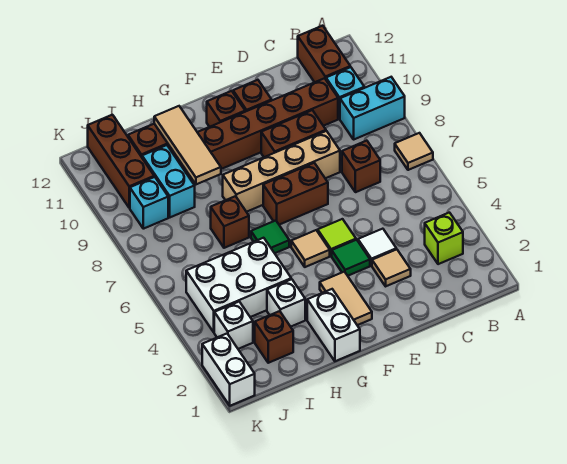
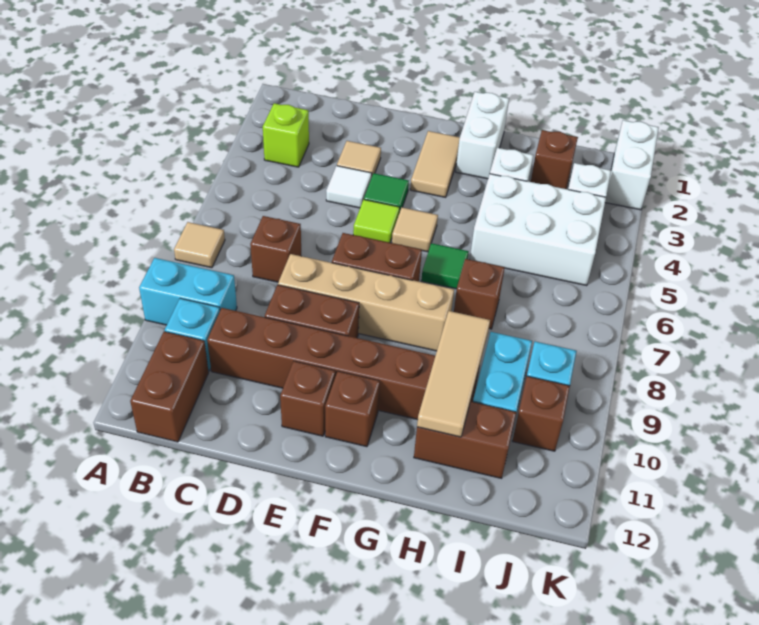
brown brick J10:J12 level 1 -> brown brick J10 level 1

